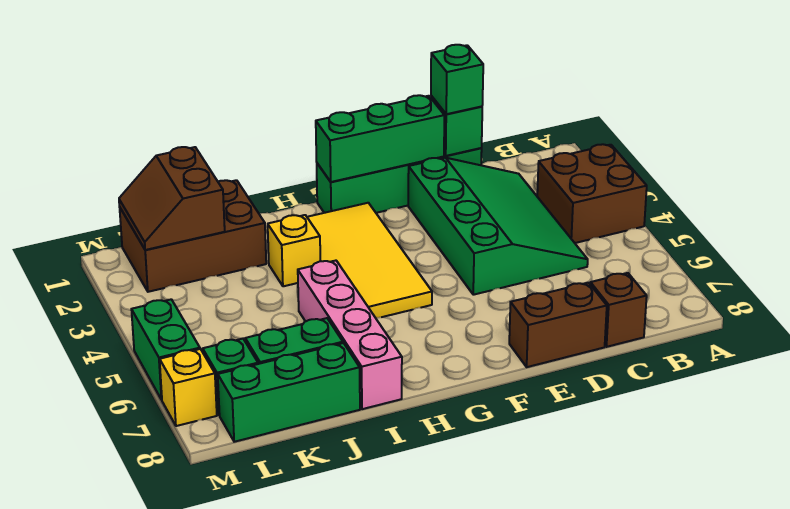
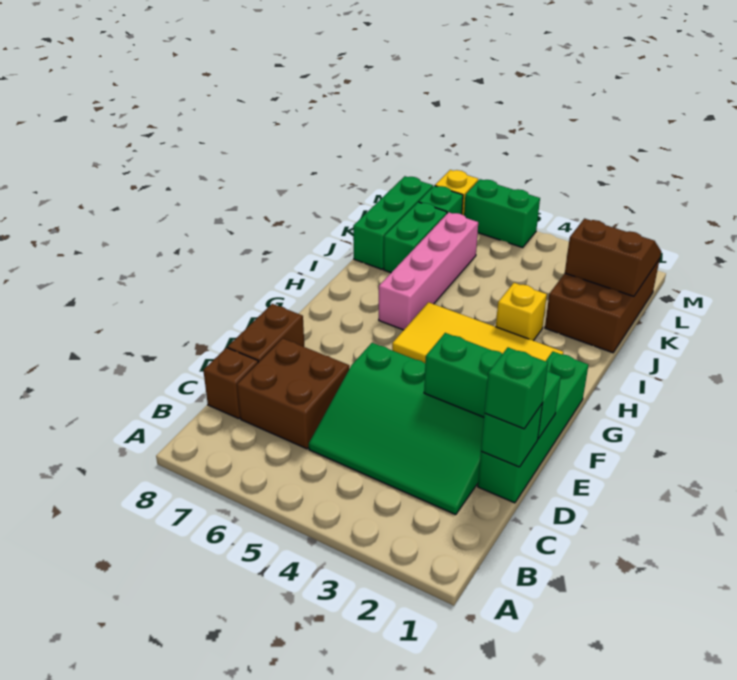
brown brick A3:B4 level 1 -> brown brick C6:D7 level 1
green brick E1:G1 level 2 -> green brick E1:E3 level 2
pink brick I5:I8 level 1 -> pink brick H6:K6 level 1

